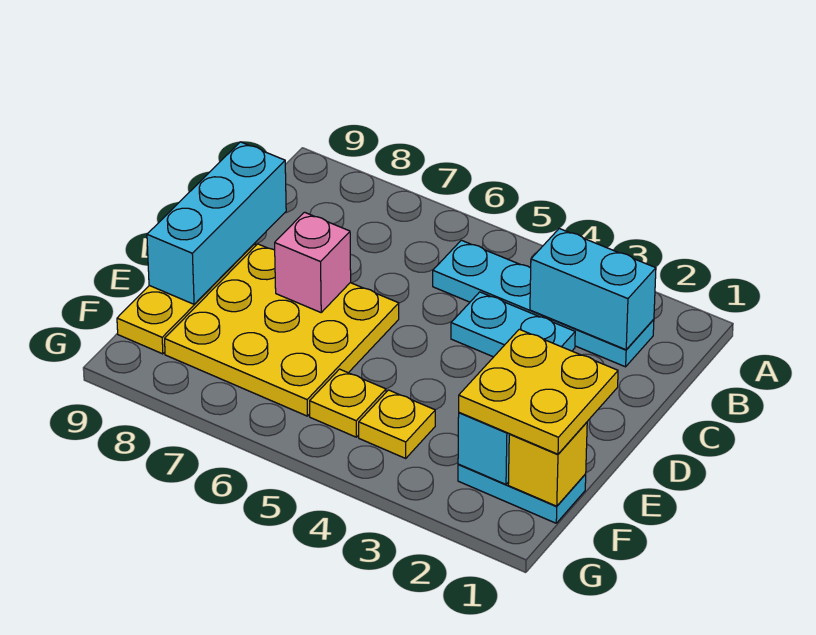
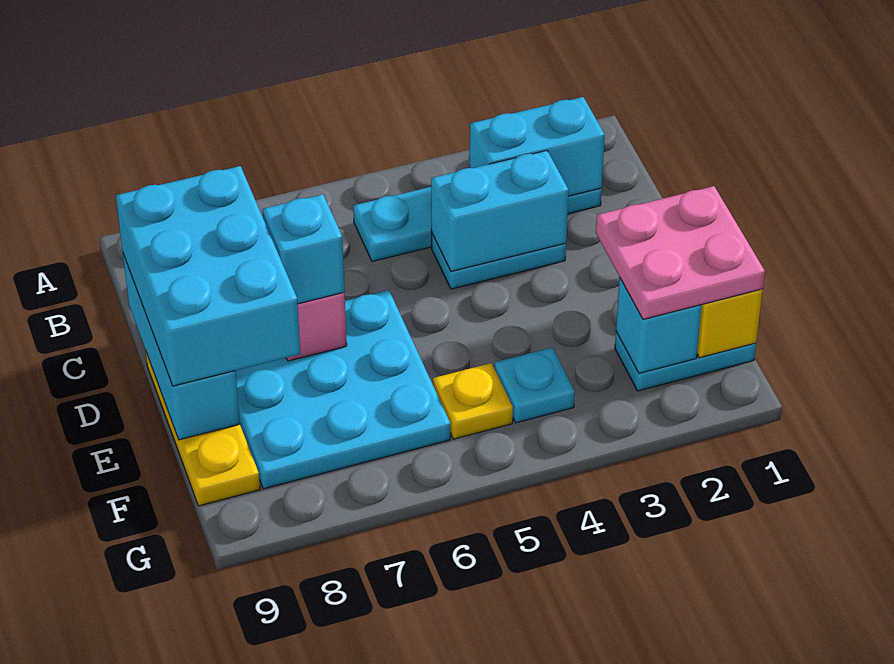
none -> cyan brick C3:C4 level 2
none -> cyan brick C8:E9 level 3
yellow plate D6:F8 level 1 -> cyan plate D6:F8 level 1
none -> cyan brick D7 level 3
yellow plate E1:F2 level 3 -> pink plate E1:F2 level 3
yellow plate F4 level 1 -> cyan plate F4 level 1

